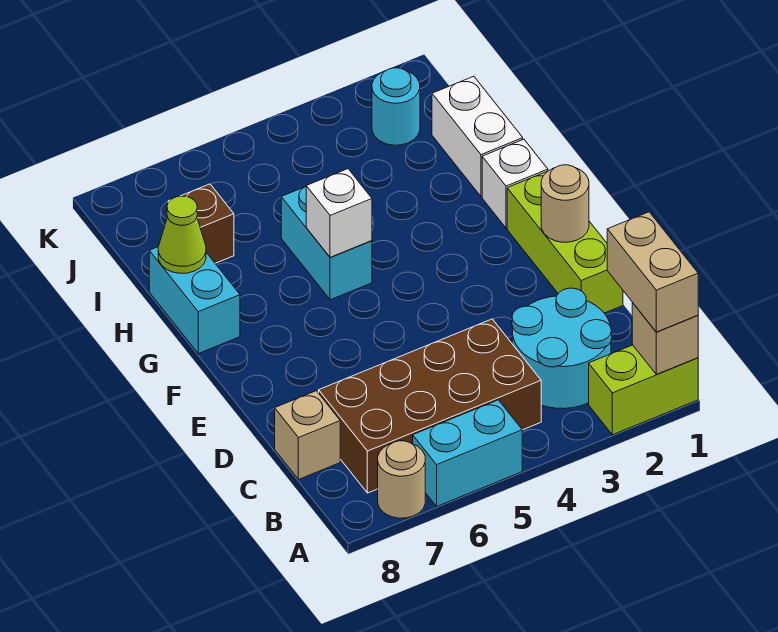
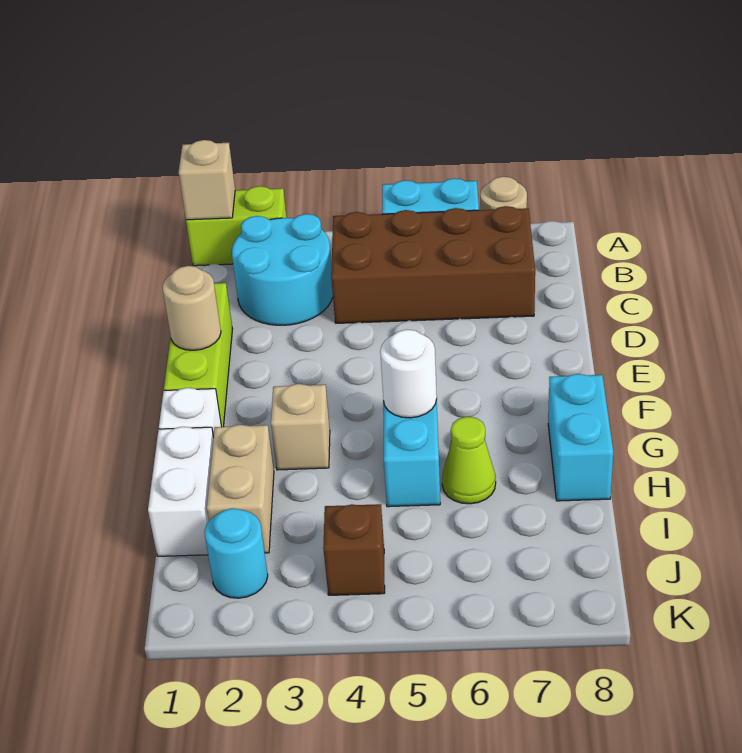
tan brick A1:B1 level 3 -> tan brick H2:I2 level 1
tan brick C8 level 1 -> tan brick G3 level 1
white brick G5 level 2 -> white round brick G5 level 2
lime cone H8 level 2 -> lime cone H6 level 1
brown brick I7 level 1 -> brown brick J4 level 1

